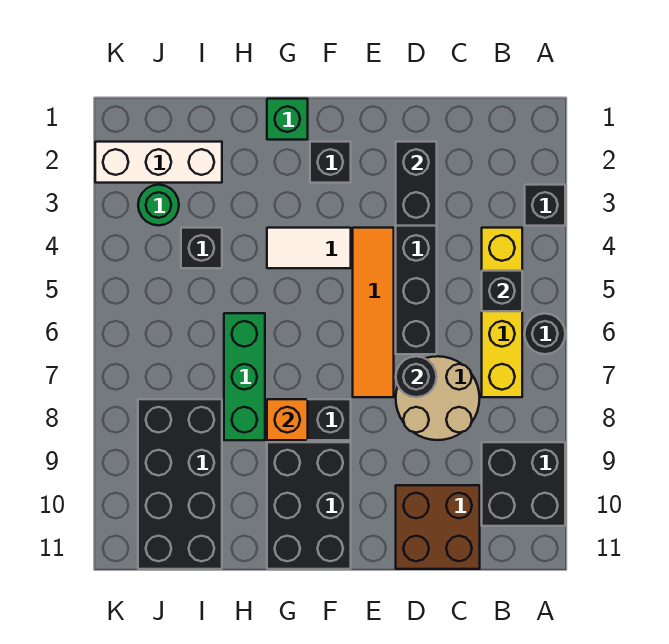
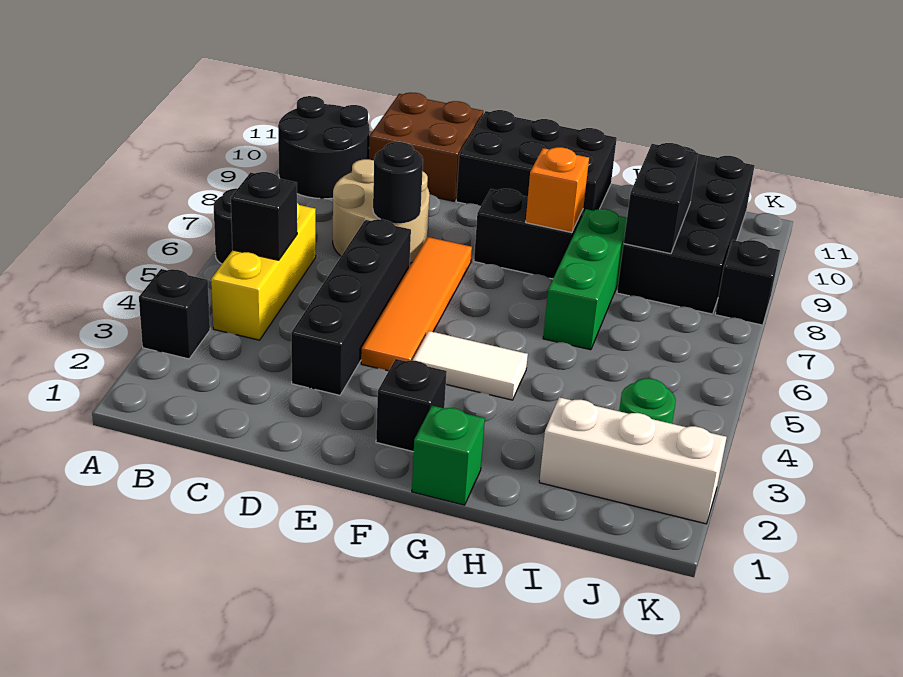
black brick A9:B10 level 1 -> black round brick A9:B10 level 1
yellow brick B4:B7 level 1 -> yellow brick B4:B6 level 1
black brick D2:D3 level 2 -> black brick I8:I9 level 2
black brick F9:G11 level 1 -> black brick E10:G11 level 1
black brick I4 level 1 -> black brick K8 level 1

